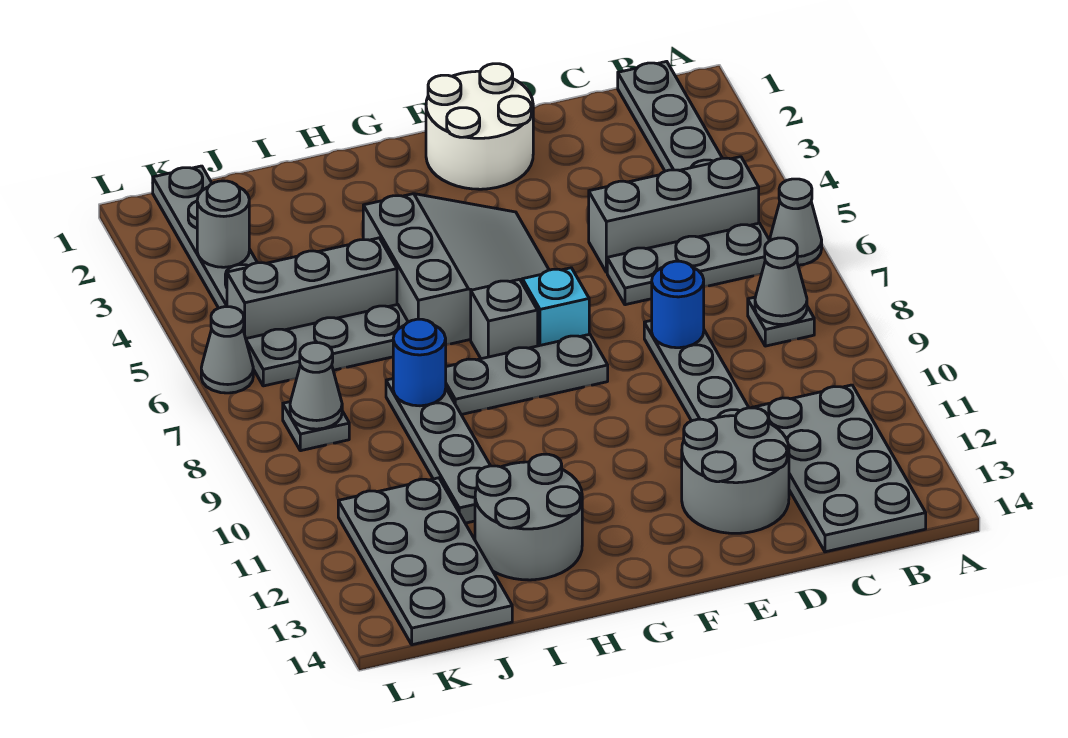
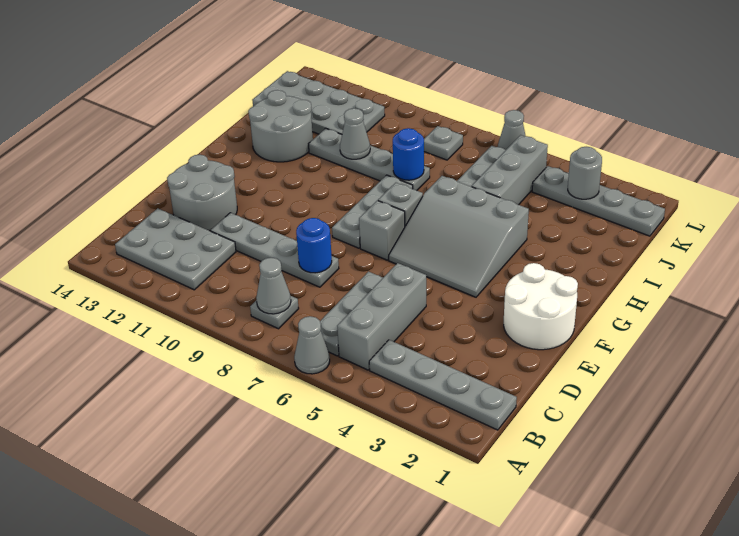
grey plate B11:C14 level 1 -> grey plate B11:C13 level 1
cyan brick F7 level 1 -> grey brick F7 level 1
grey cone K8 level 2 -> grey cone I10 level 2

